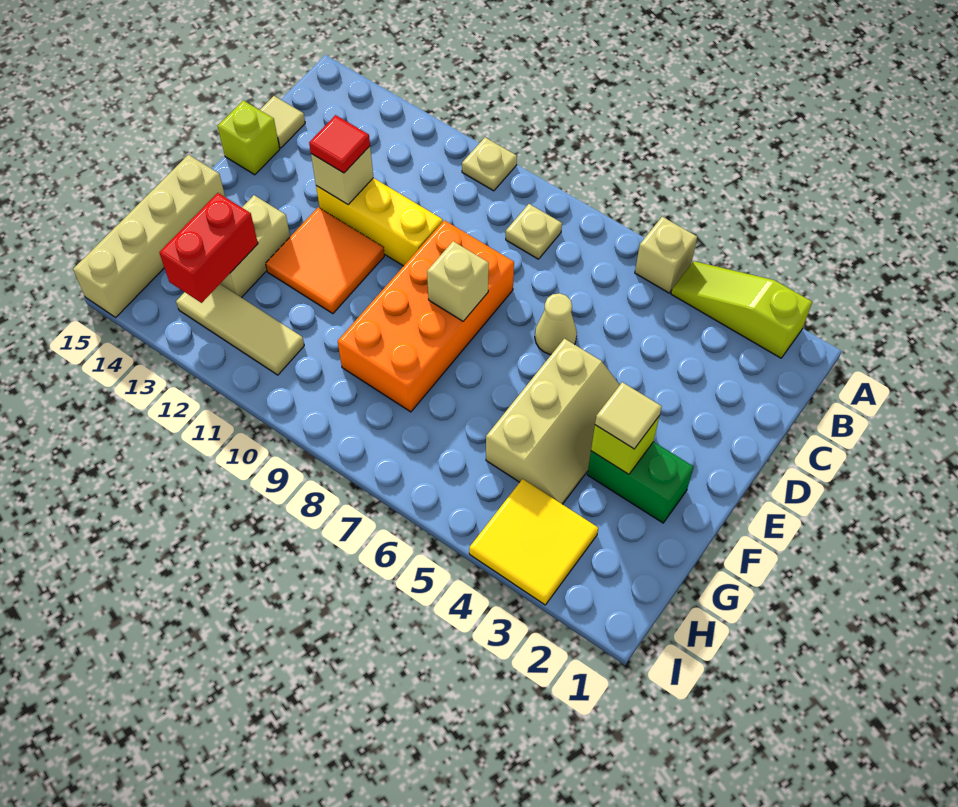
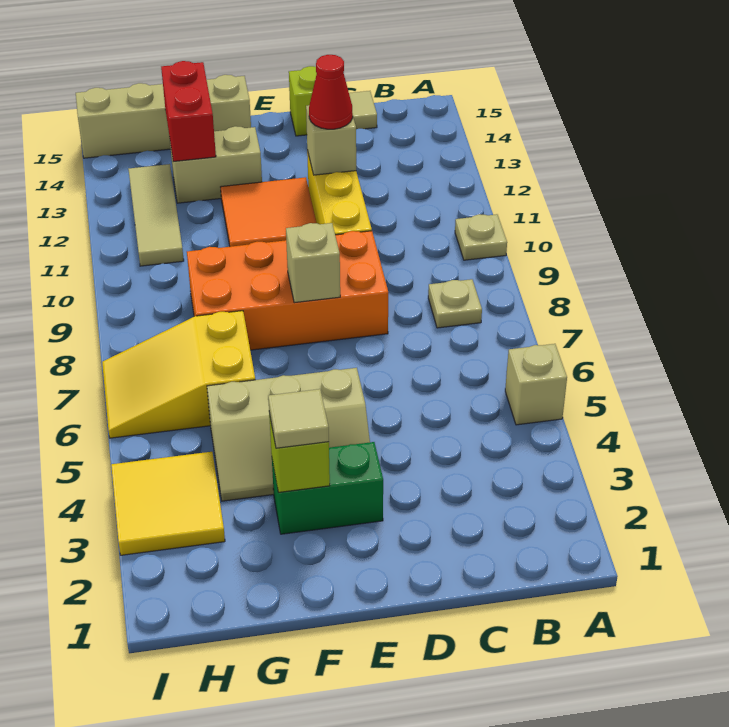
lime slope A2:A4 level 1 top 2 -> none
tan cone D6 level 1 -> none
red tile D12 level 3 -> red cone D12 level 3
green brick F2:F3 level 1 -> green brick E3:F3 level 1
none -> yellow slope G6:I7 level 1 top G
red brick G13:H13 level 2 -> red brick G13:G14 level 2

